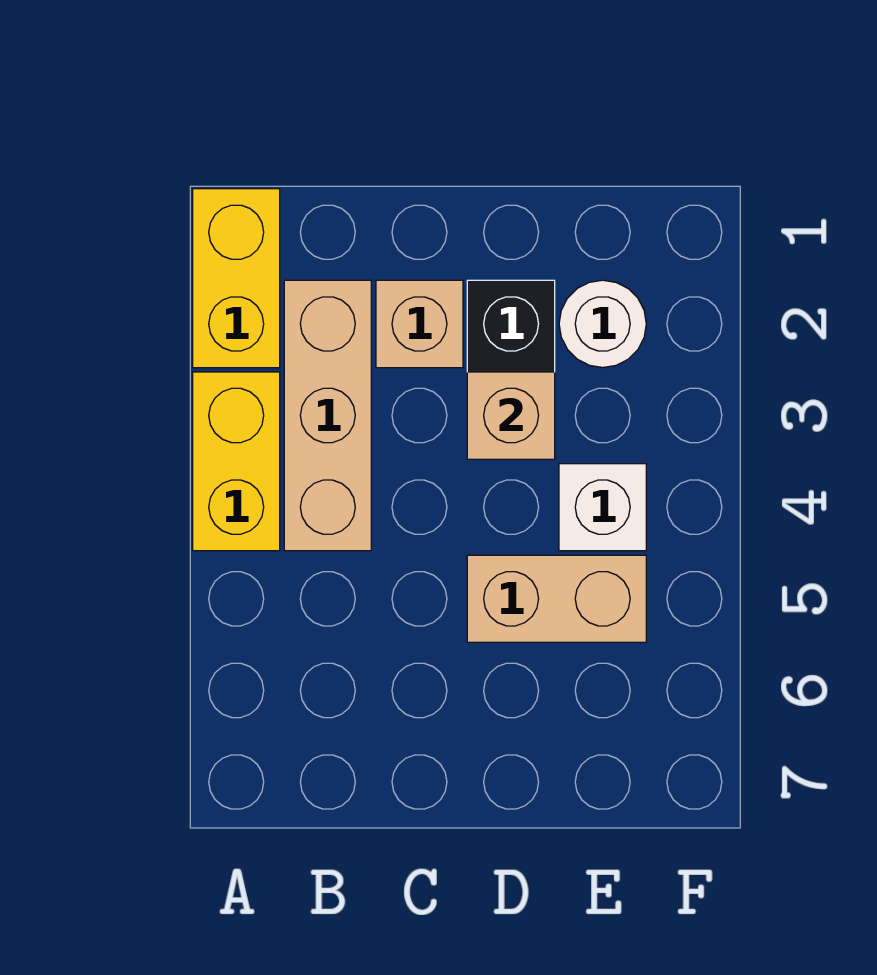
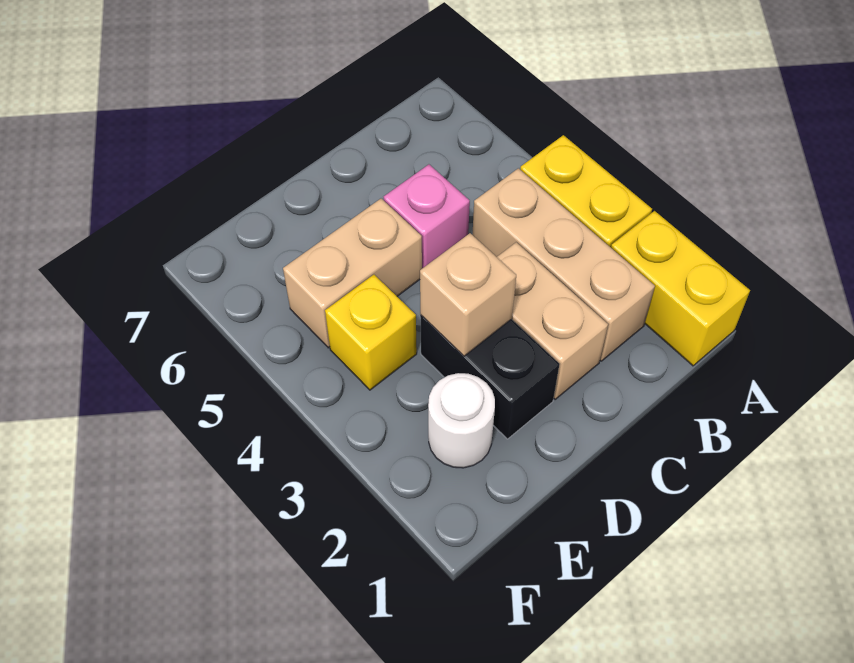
tan brick C2 level 1 -> tan brick C2:C3 level 1
none -> pink brick C5 level 1
white brick E4 level 1 -> yellow brick E4 level 1

